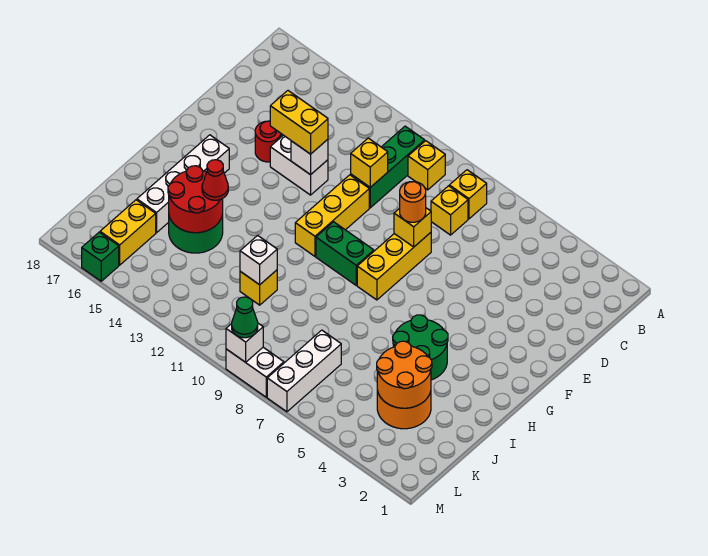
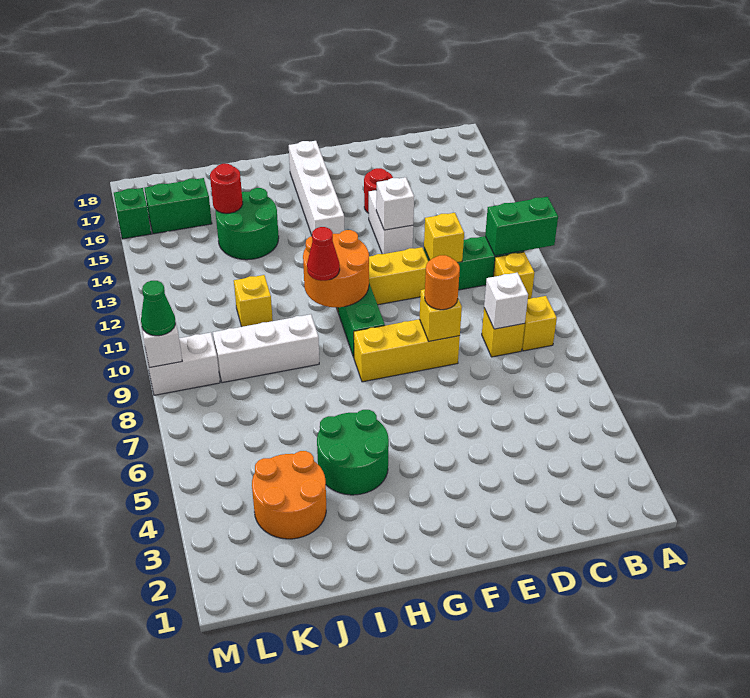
none -> green brick A11:B11 level 2
yellow brick E13:E14 level 3 -> none
white brick G16:J16 level 1 -> white brick G14:G17 level 1
red round brick I14:J15 level 2 -> red round brick J15 level 2
red cone I14 level 3 -> red cone H10 level 3
orange round brick J3:K4 level 2 -> orange round brick G10:H11 level 2
white brick J11 level 2 -> white brick C8 level 2
white brick K7:M7 level 1 -> white brick I9:K9 level 1
yellow brick K16:L16 level 1 -> green brick K16:L16 level 1
white brick M8:M9 level 1 -> white brick L9:M9 level 1

